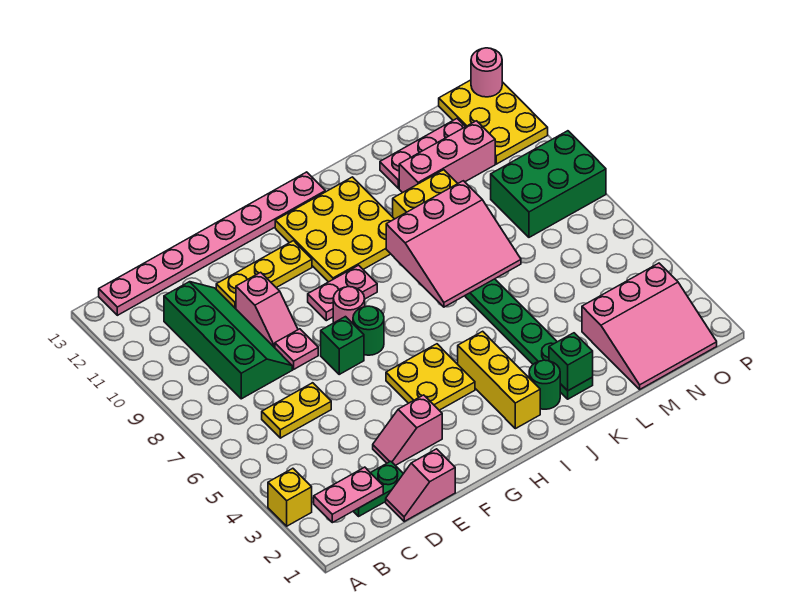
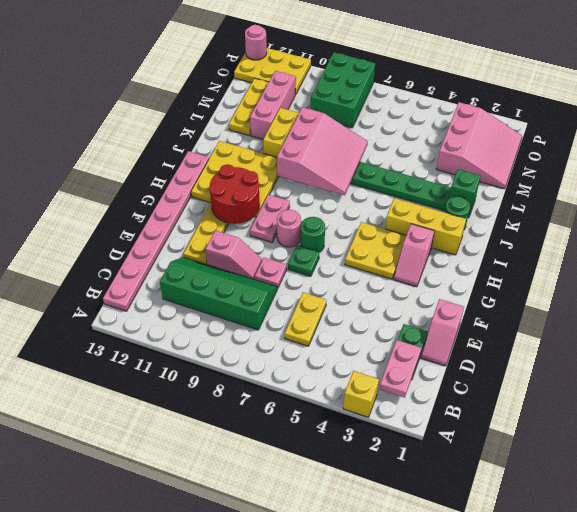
pink slope E3:F3 level 1 top F -> pink slope G3:H3 level 1 top H
green brick F7 level 1 -> green plate F7 level 1
none -> red round brick G10:H11 level 2
pink plate L12:N12 level 1 -> yellow plate L12:N12 level 1

